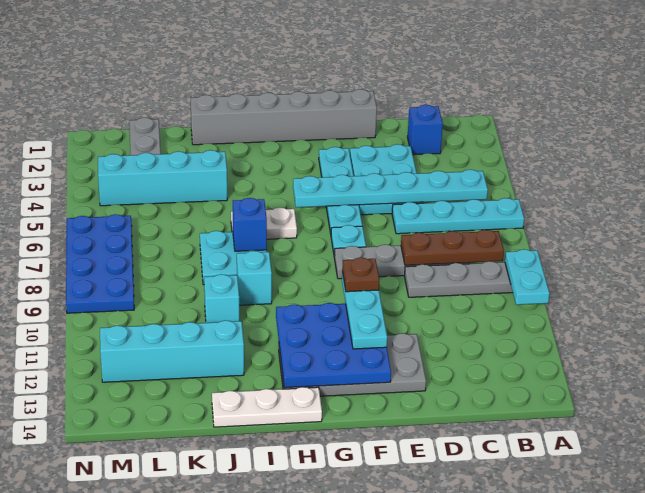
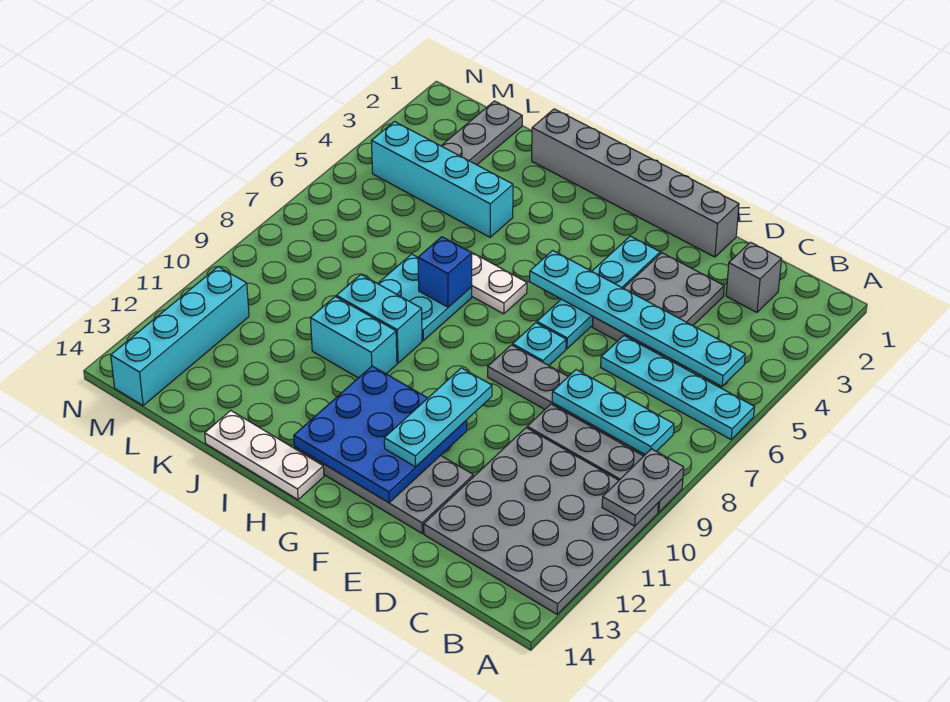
cyan plate A9:A10 level 2 -> grey plate A9:A10 level 2
none -> grey plate A10:D13 level 1
brown plate B8:D8 level 2 -> cyan plate B8:D8 level 2
blue brick C2 level 1 -> grey brick C2 level 1
cyan plate D3:E5 level 1 -> grey plate D3:E5 level 1
brown plate F10 level 4 -> none
cyan brick I9 level 1 -> cyan brick I9:J9 level 1
cyan brick J10 level 1 -> cyan brick I10:J10 level 1
cyan brick J12:M12 level 1 -> cyan brick M11:M14 level 1
blue plate M6:N9 level 1 -> none

